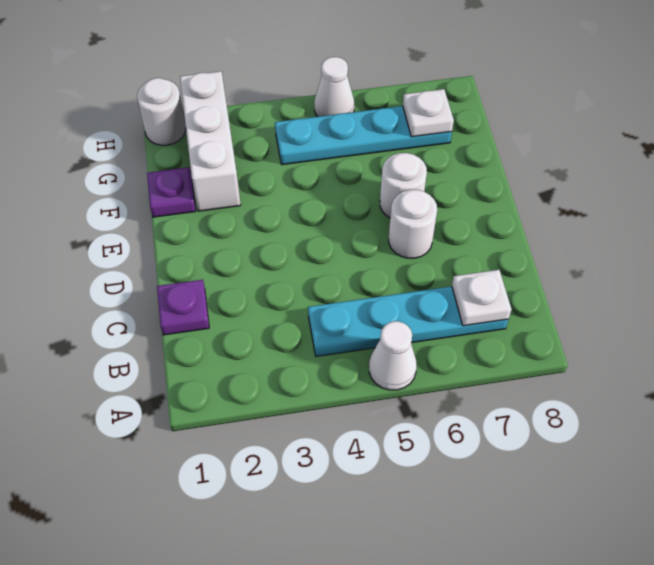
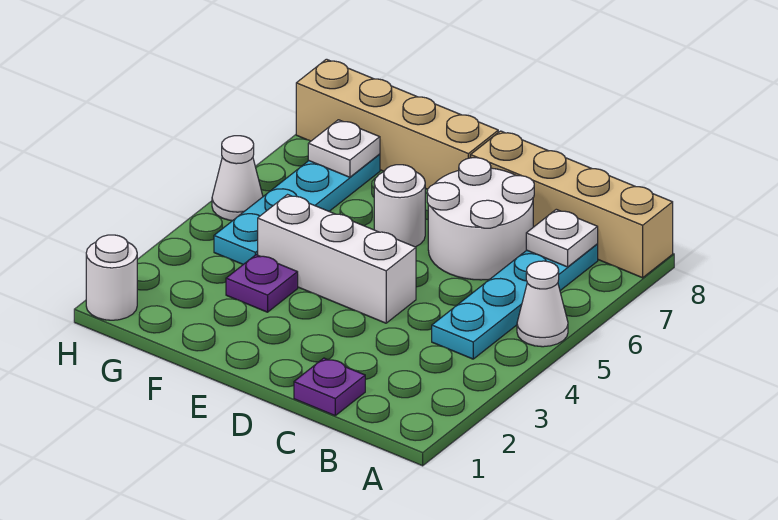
none -> tan brick A8:D8 level 1
white round brick D6 level 1 -> white round brick C6:D7 level 1
none -> tan brick E8:H8 level 1
purple plate F1 level 1 -> purple plate F3 level 1
white brick F2:H2 level 1 -> white brick D4:F4 level 1

